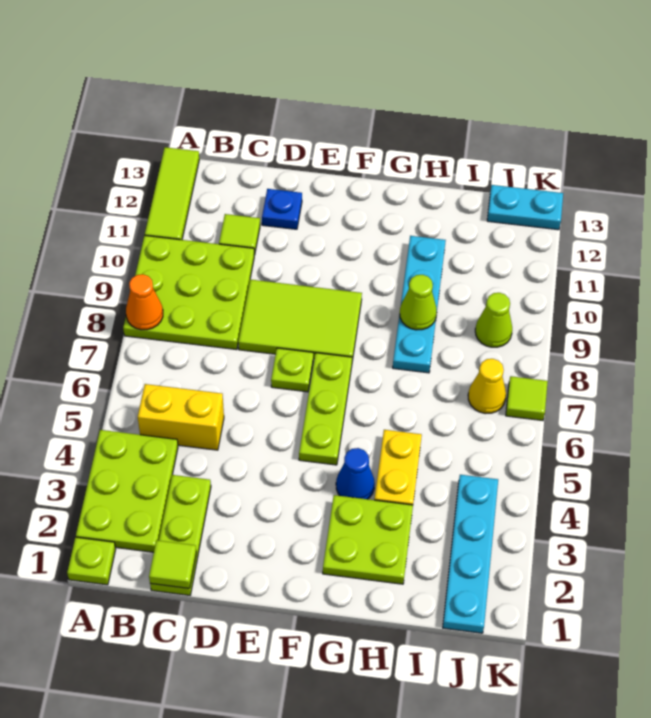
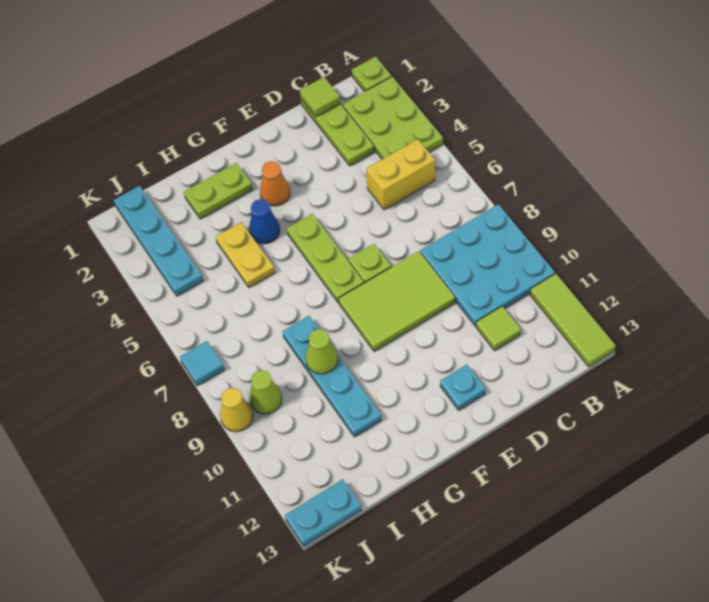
lime plate A8:C10 level 1 -> cyan plate A8:C10 level 1
orange cone A8 level 2 -> orange cone F3 level 1
blue plate D12 level 1 -> none
none -> cyan plate E12 level 1
lime plate G2:H3 level 1 -> lime plate G2:H2 level 1
yellow cone J7 level 1 -> yellow cone K9 level 1
lime tile K7 level 1 -> cyan tile K7 level 1

